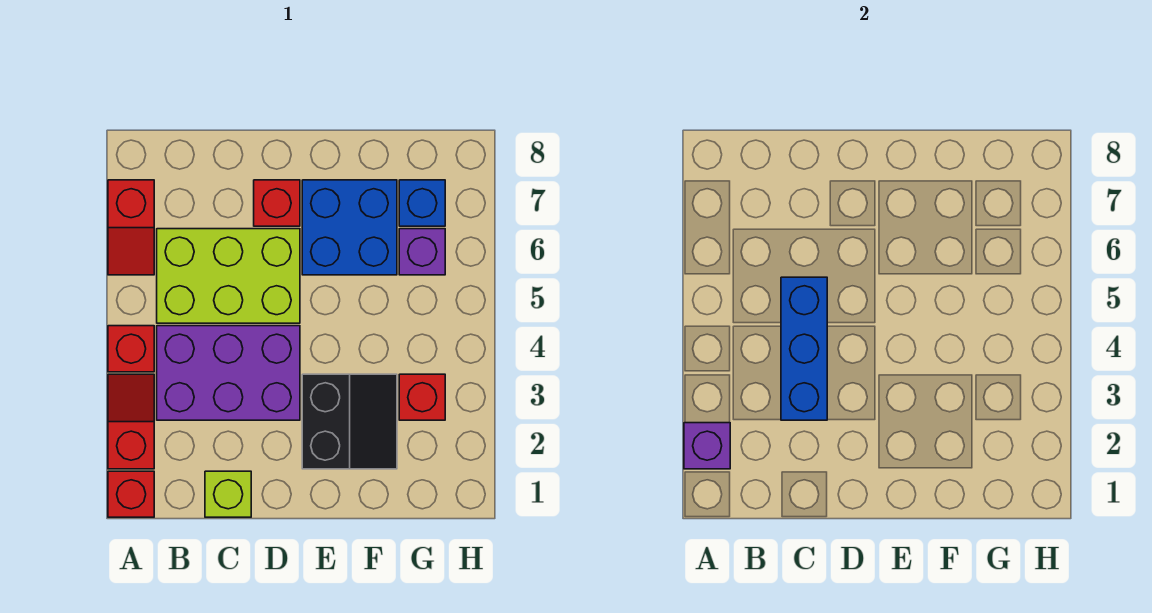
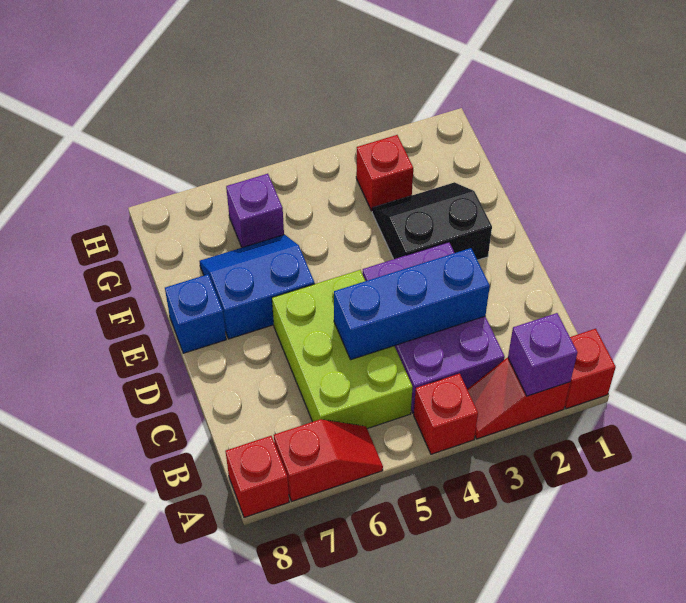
lime brick C1 level 1 -> none
red brick D7 level 1 -> red brick A8 level 1
blue brick E6:F7 level 1 -> blue slope E6:F7 level 1 top E
blue brick G7 level 1 -> blue brick E8 level 1

